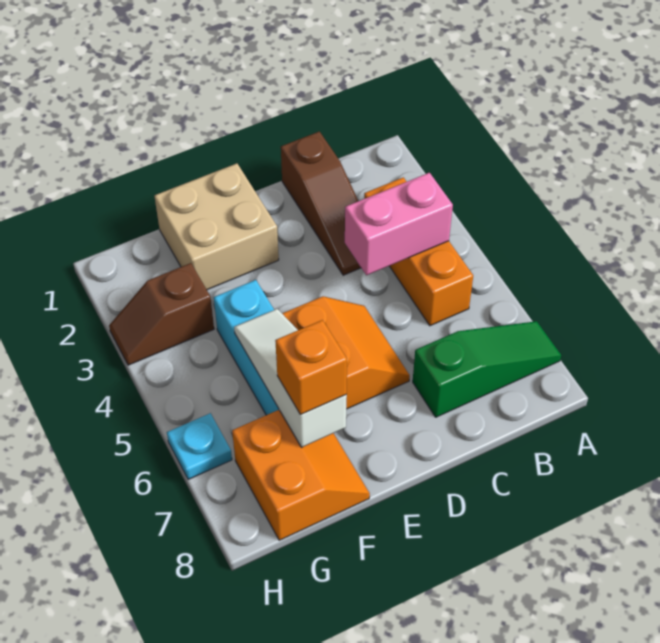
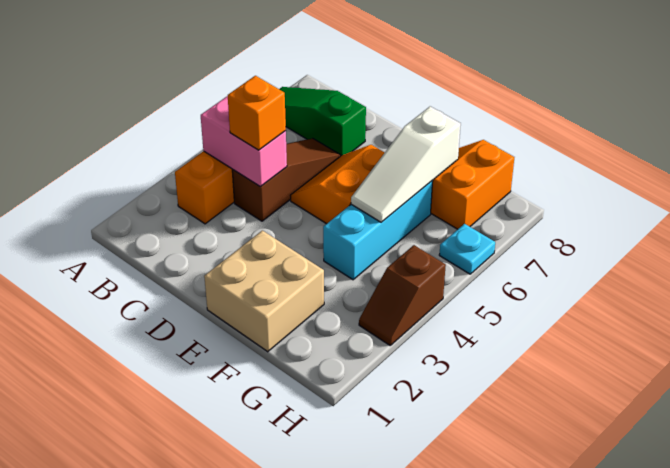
brown slope C1:C3 level 1 top 1 -> brown slope C4:C6 level 1 top 4
orange brick F7 level 3 -> orange brick C4 level 3
brown slope G3:H3 level 1 top G -> brown slope H3:H4 level 1 top 4

